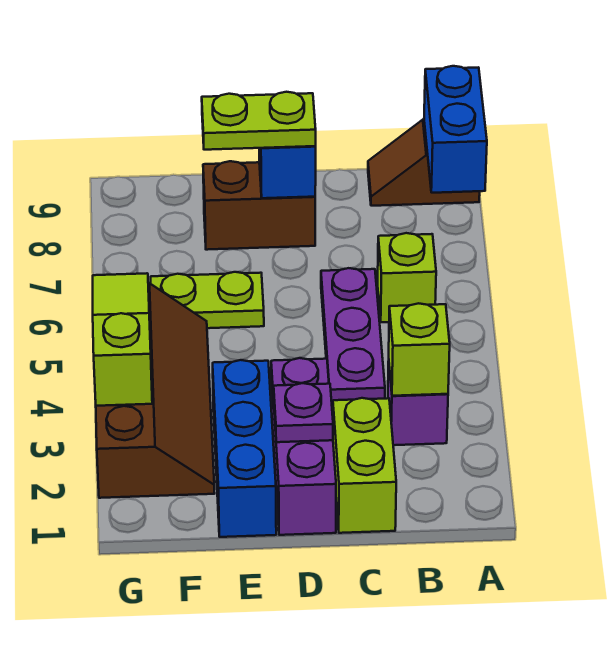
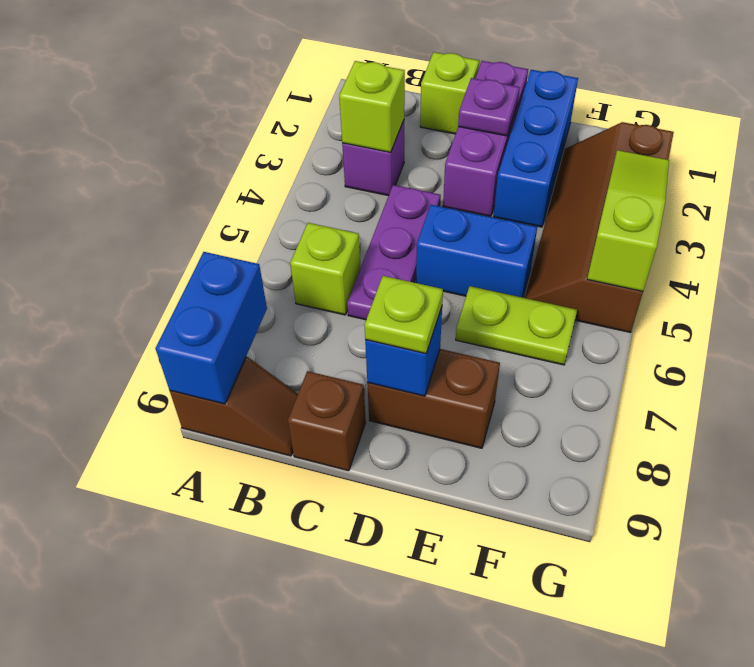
lime brick C1:C2 level 1 -> lime brick C1 level 1
none -> brown brick C9 level 1
none -> blue brick D5:E5 level 1
lime plate D8:E8 level 3 -> lime plate D8 level 3
lime slope G3:G5 level 2 top 3 -> lime slope G3:G5 level 2 top 5

